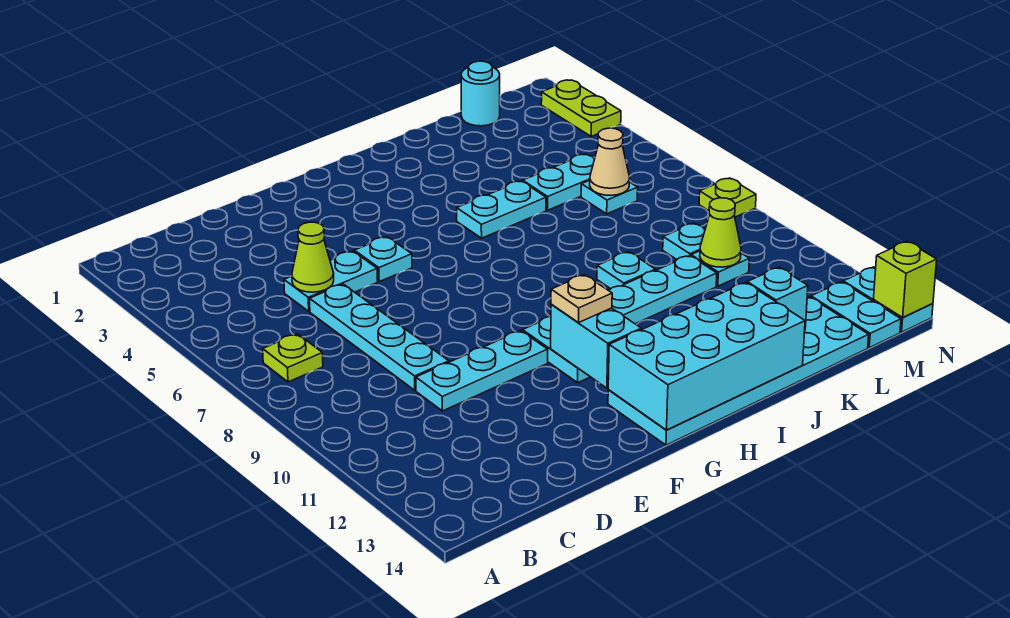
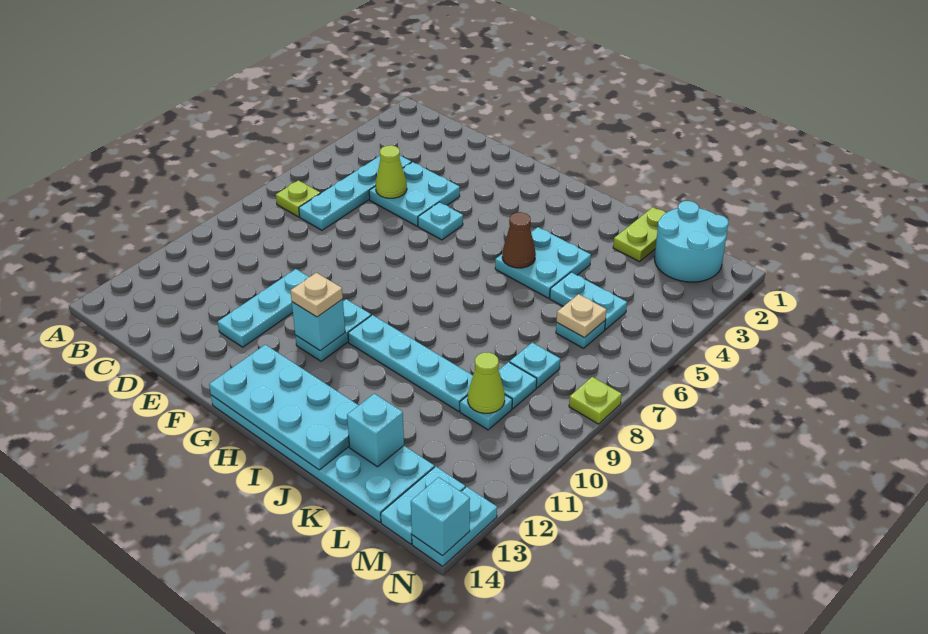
cyan plate D5:E5 level 1 -> cyan plate D4:E5 level 1
cyan plate D6:D9 level 1 -> cyan plate C4:C7 level 1
cyan plate D10:F10 level 1 -> cyan plate E10:E12 level 1
cyan brick G11:G12 level 2 -> cyan brick G11 level 2
cyan brick G13:J14 level 2 -> cyan plate G13:J14 level 2
cyan plate I5:J5 level 1 -> cyan plate I4:J5 level 1
none -> brown cone I5 level 2
cyan plate J9 level 1 -> cyan plate L8 level 1
cyan round brick L1 level 1 -> cyan round brick L1:M2 level 1
tan cone L6 level 2 -> tan plate L6 level 2
lime plate N2:N3 level 1 -> lime plate K1:K2 level 1
lime brick N14 level 2 -> cyan brick N14 level 2

